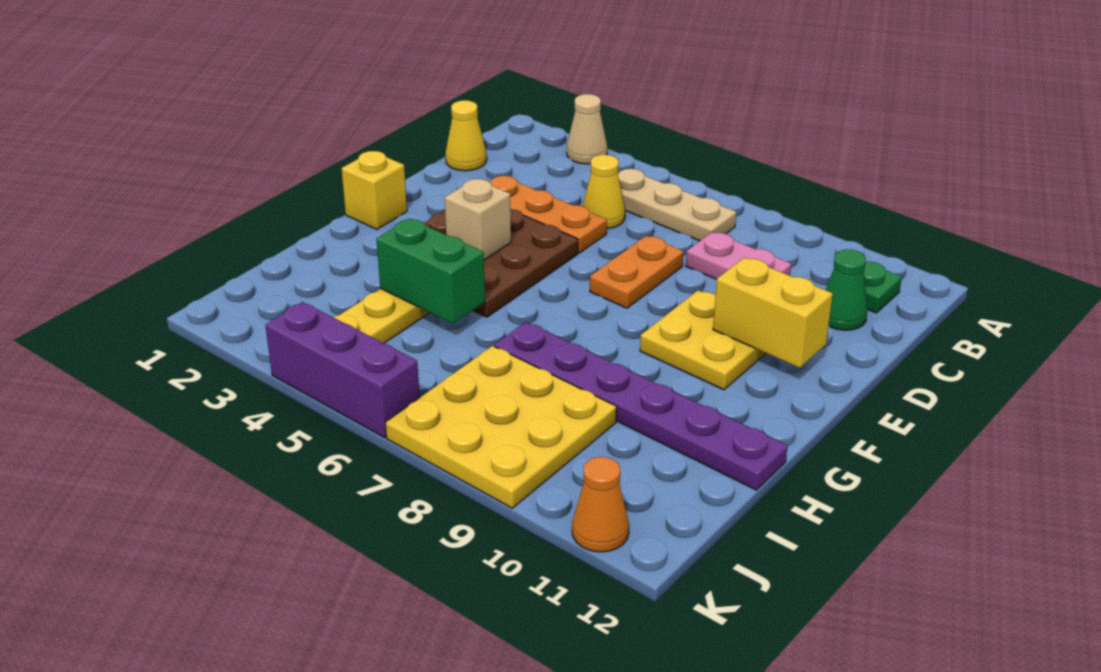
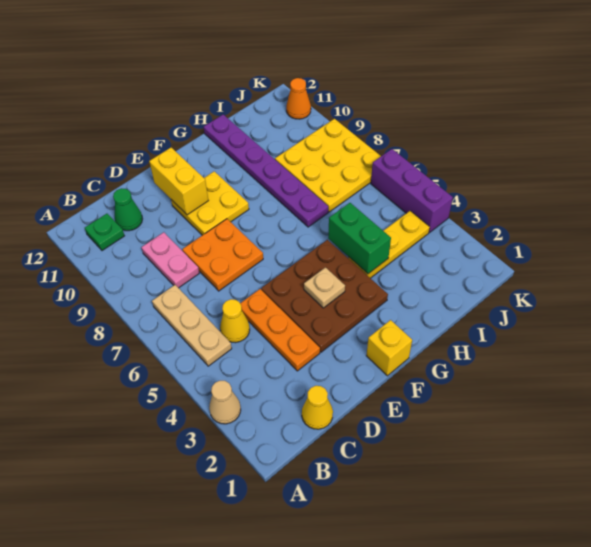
orange plate D7:E7 level 1 -> orange plate D7:E8 level 1
tan brick F4 level 2 -> tan plate F4 level 2

